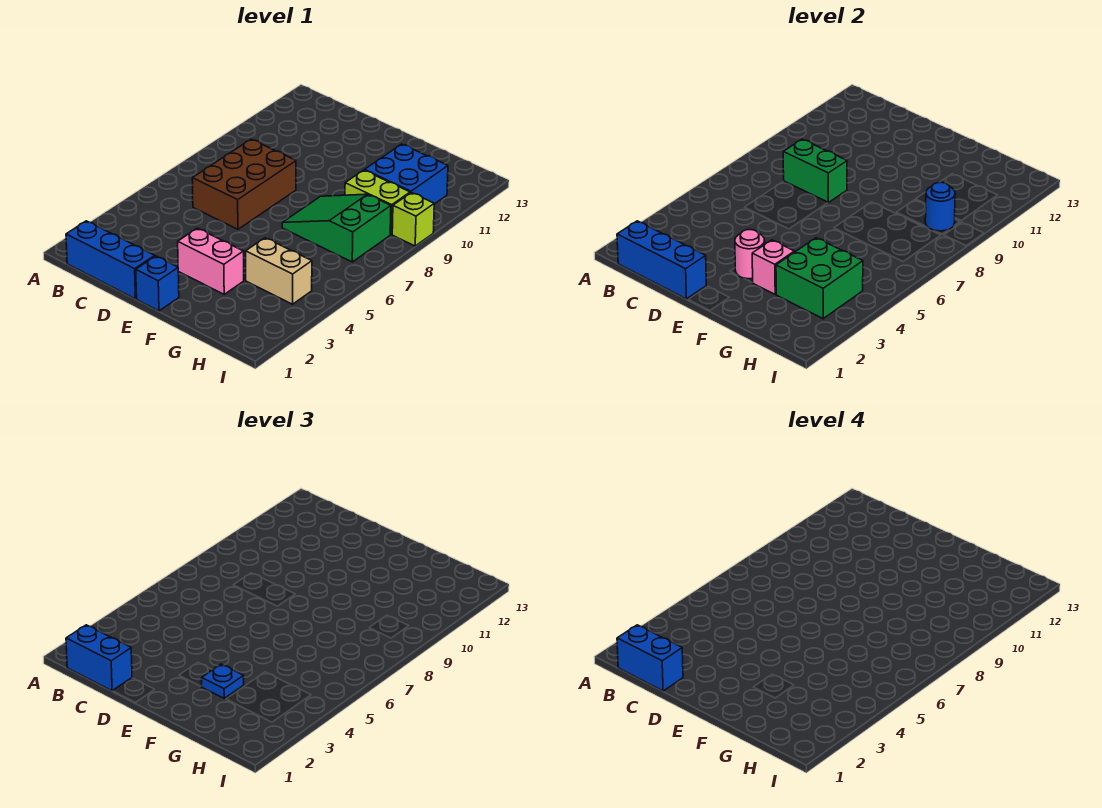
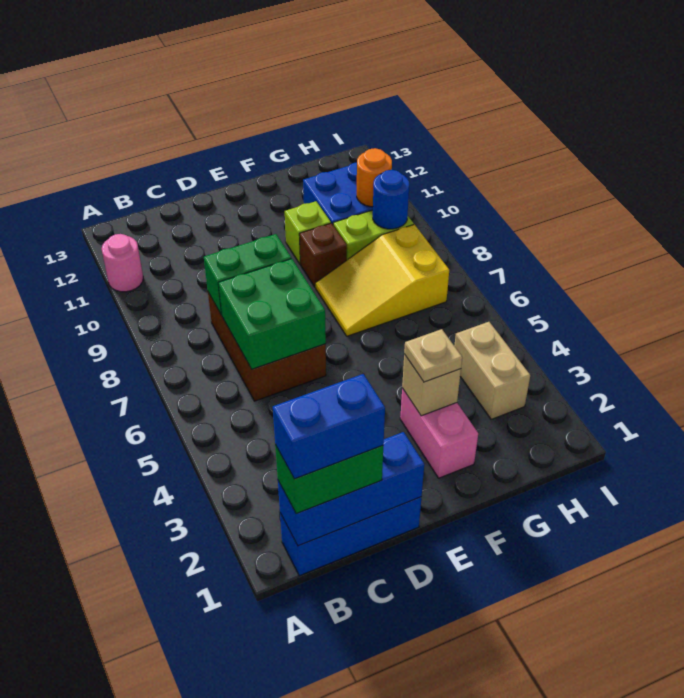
blue brick B1:C1 level 3 -> green brick B1:C1 level 3
blue brick E1 level 1 -> none
pink brick E3:F3 level 1 -> pink brick F2:F3 level 1
pink round brick E3 level 2 -> pink round brick A11 level 1
pink brick F3 level 2 -> tan brick F3 level 2
blue plate F3 level 3 -> tan plate F3 level 3
green slope F7:H8 level 1 top H -> yellow slope F7:H8 level 1 top H
none -> brown brick F9 level 1
green brick G3:H4 level 2 -> green brick C6:D7 level 2
tan brick G4:H4 level 1 -> tan brick H3:H4 level 1
none -> orange round brick H10 level 2
lime brick I9 level 1 -> lime brick F10 level 1

